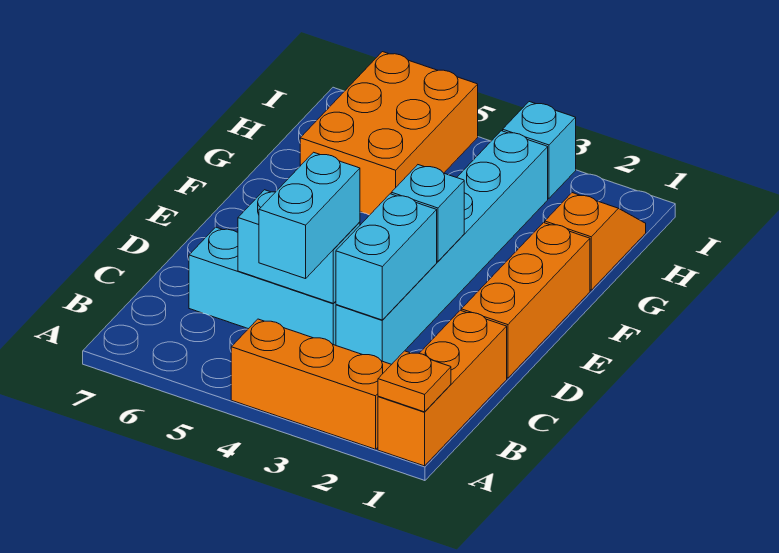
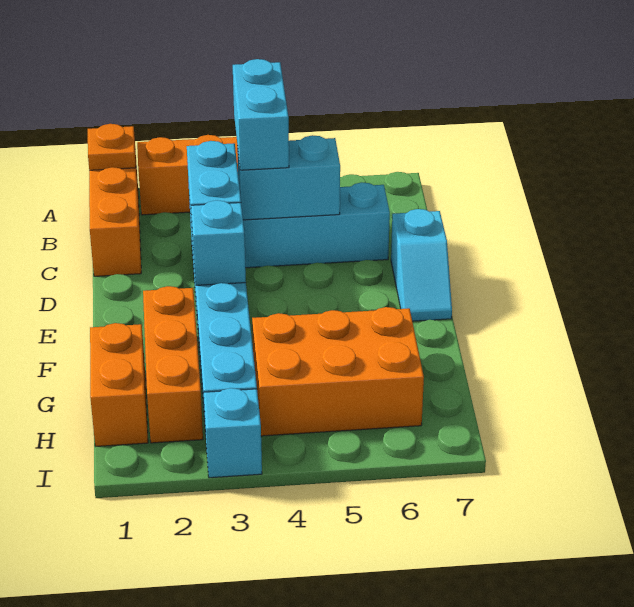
orange brick D1:F1 level 1 -> orange brick F2:H2 level 1
none -> cyan slope D7:E7 level 1 top D
orange slope G1:H1 level 1 top G -> orange brick G1:H1 level 1
orange brick G5:I6 level 1 -> orange brick G4:H6 level 1

